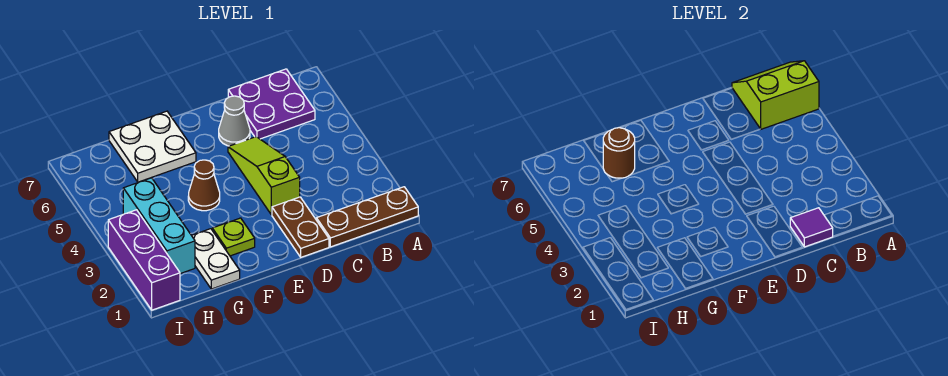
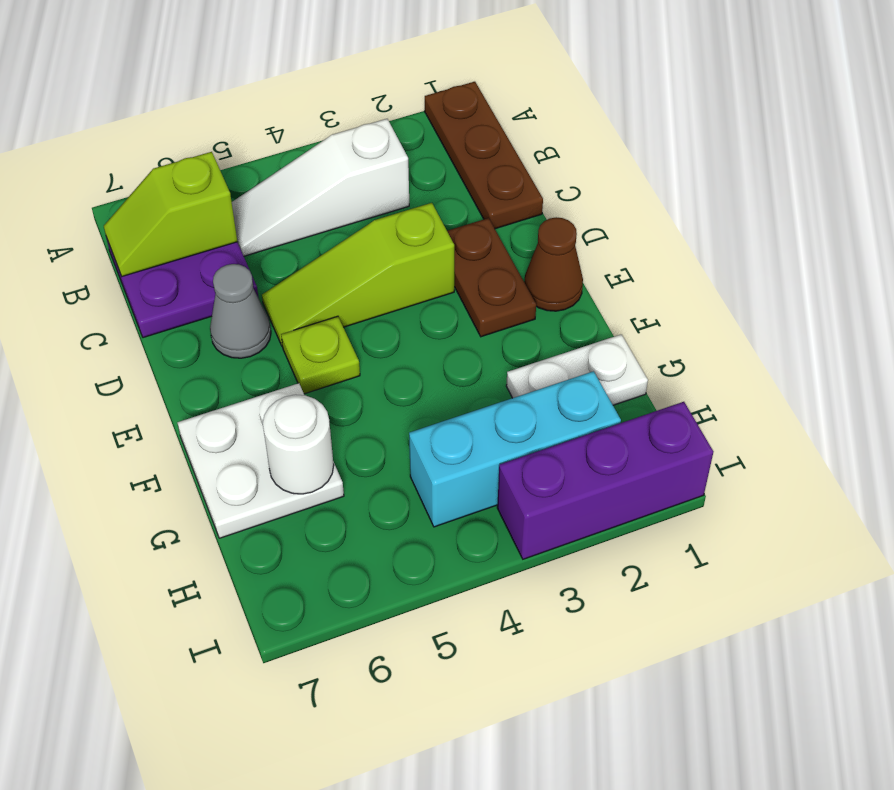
lime slope A6:B7 level 2 top 6 -> lime slope B6:B7 level 2 top 6
none -> white slope B3:B5 level 1 top 3
purple tile C1 level 2 -> none
brown plate D1:D2 level 1 -> brown plate D2:E2 level 1
lime plate F2 level 1 -> lime plate E5 level 1
brown cone F4 level 1 -> brown cone E1 level 1
brown round brick G6 level 2 -> white round brick G6 level 2

